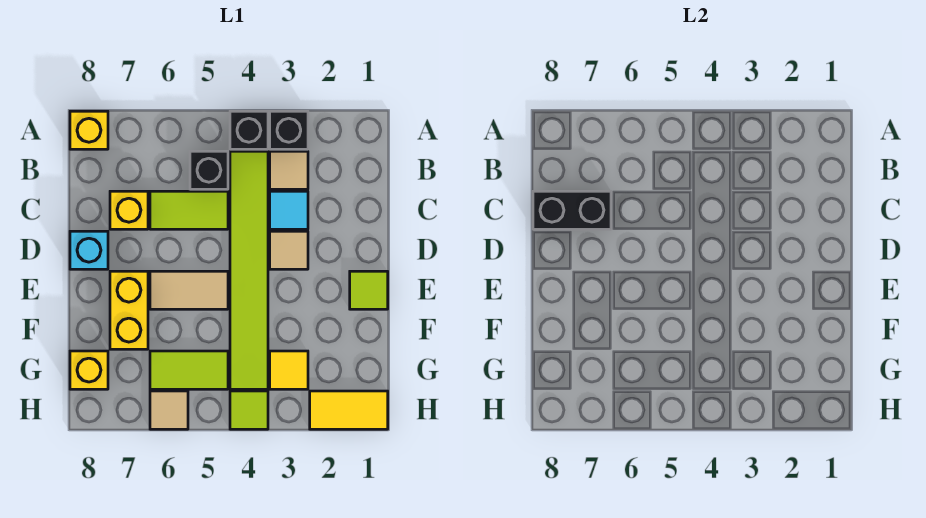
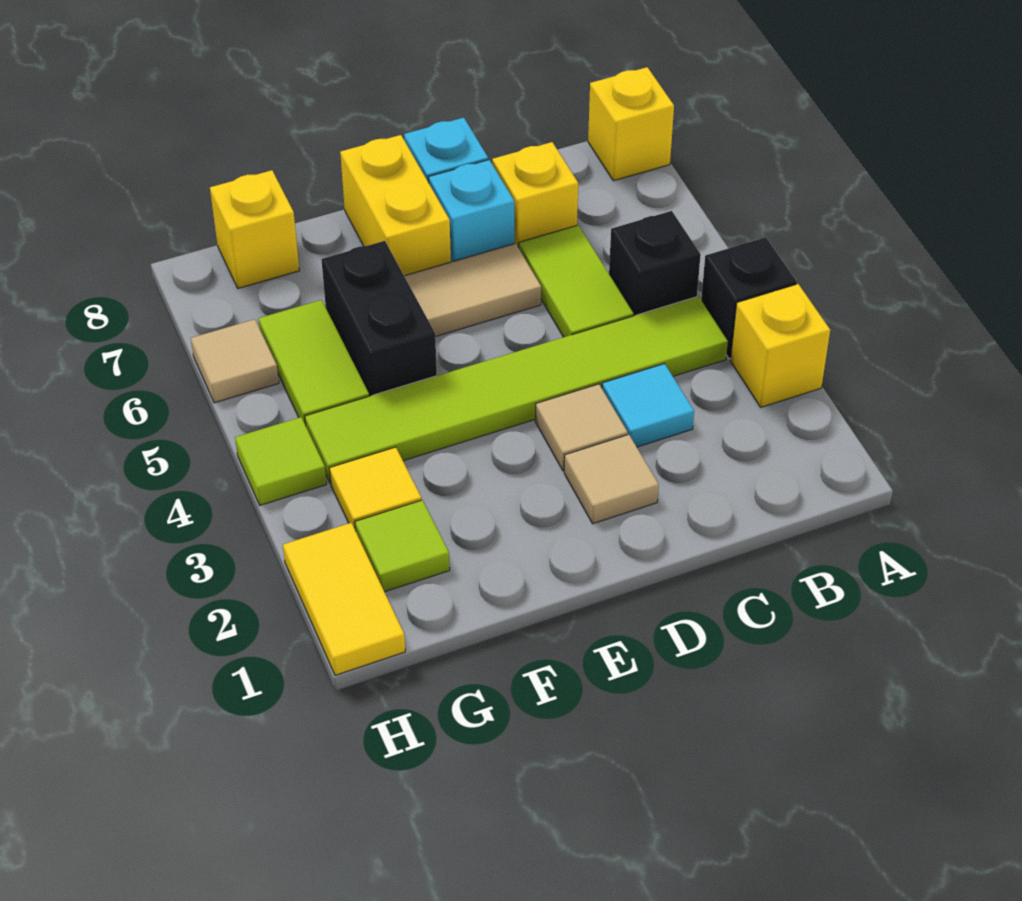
black brick A3 level 1 -> yellow brick A3 level 1
tan tile B3 level 1 -> tan tile D2 level 1
black brick C7:C8 level 2 -> black brick F5:F6 level 1
none -> cyan brick D7 level 1
lime tile E1 level 1 -> lime tile G2 level 1
tan tile E5:E6 level 1 -> tan tile D6:E6 level 1
yellow brick E7:F7 level 1 -> yellow brick E7:E8 level 1

